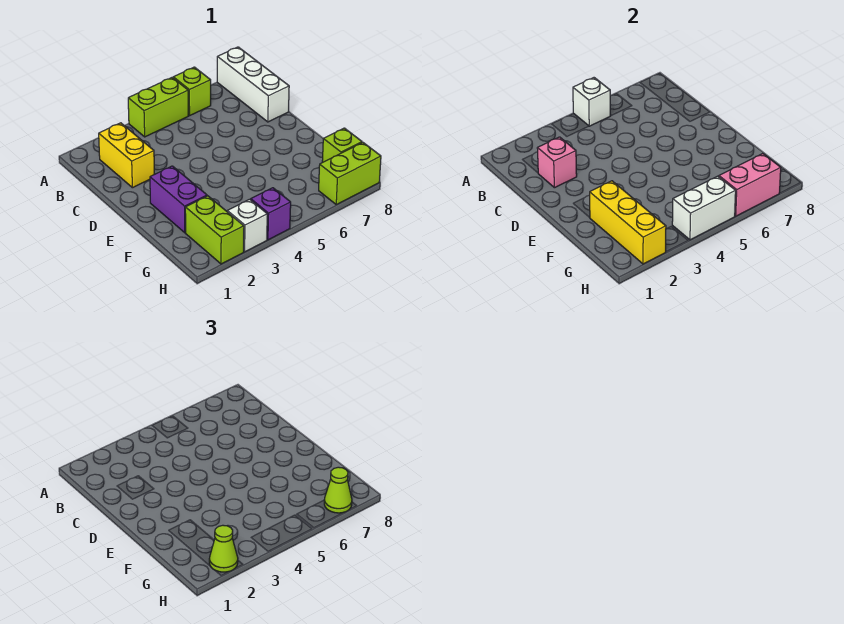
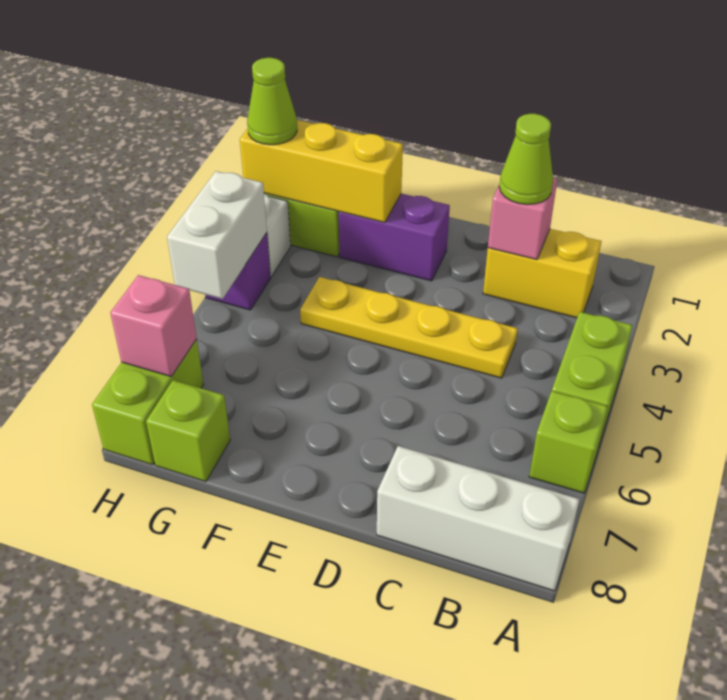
white brick A5 level 2 -> none
none -> yellow plate C4:F4 level 1
pink brick H6:H7 level 2 -> pink brick H7 level 2
lime cone H7 level 3 -> lime cone C2 level 3

